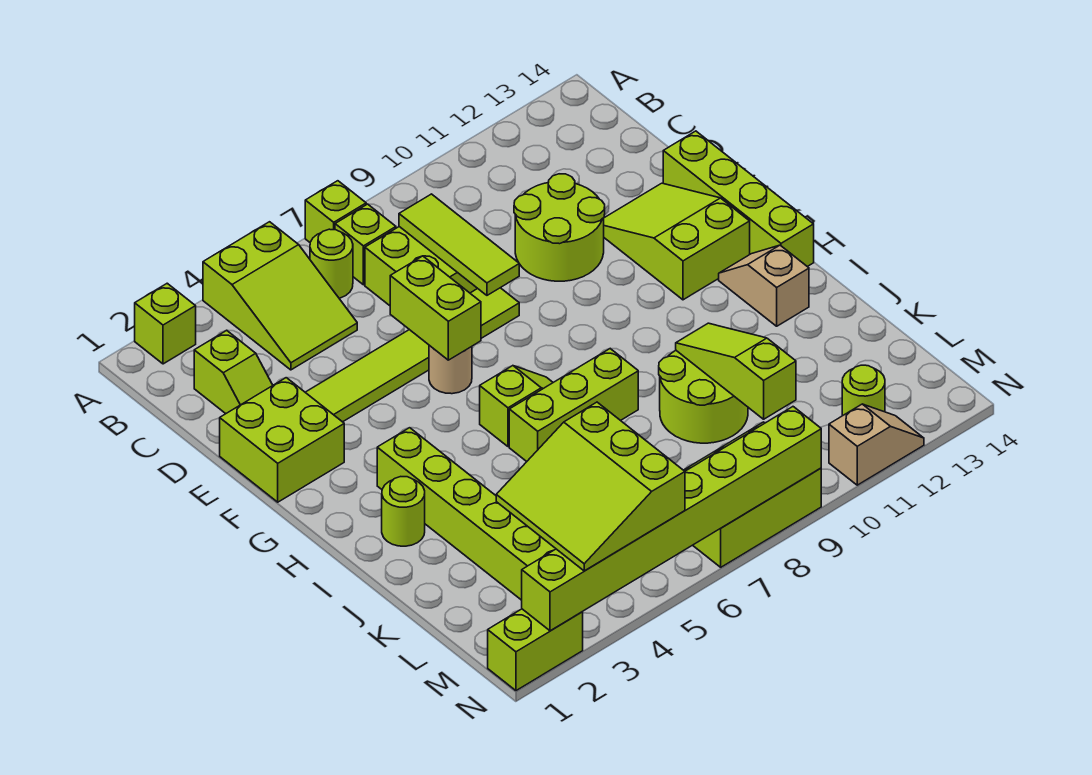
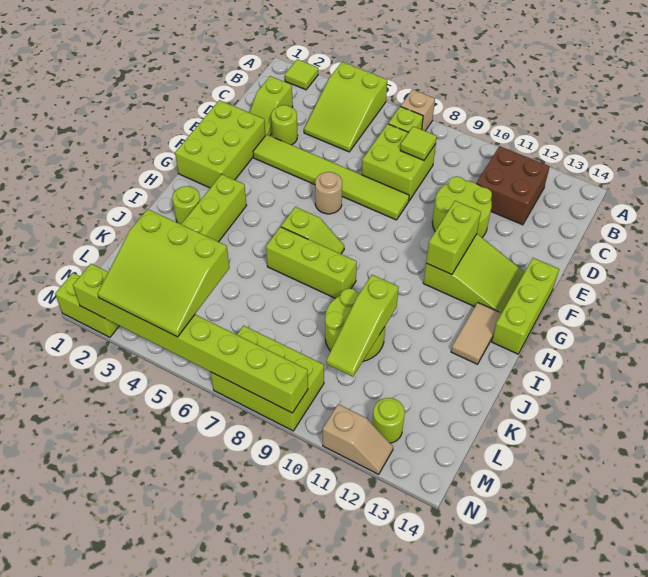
lime brick A2 level 1 -> lime tile A2 level 1
lime brick A7 level 1 -> tan brick A7 level 1
lime round brick B6 level 1 -> lime round brick D3 level 1
none -> brown brick B11:C12 level 1
lime tile C8:E8 level 2 -> lime tile C8 level 2
lime brick E1:F2 level 1 -> lime brick E1:G2 level 1
lime brick E6:F6 level 2 -> lime brick F11:G11 level 2
lime slope E12:G13 level 1 top G -> lime slope F11:G13 level 1 top 11
lime brick E14:H14 level 1 -> lime brick F14:H14 level 1
tan slope H13:I13 level 1 top I -> tan tile H13:I13 level 1
lime slope J10:L10 level 2 top L -> lime slope J10:L10 level 2 top J
lime slope L3:N5 level 3 top 5 -> lime slope L3:N5 level 3 top L

